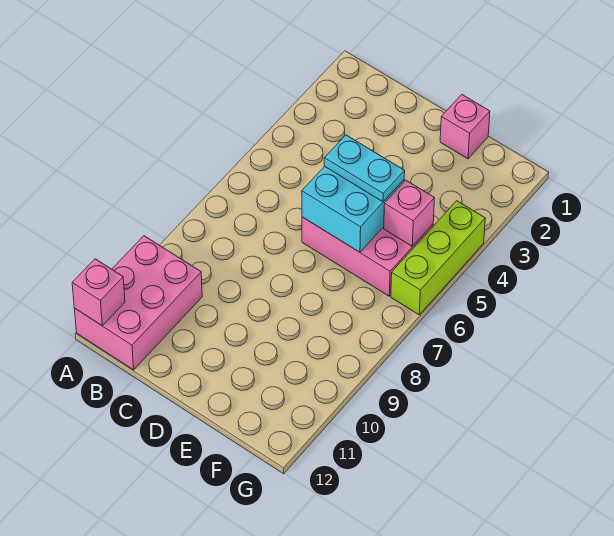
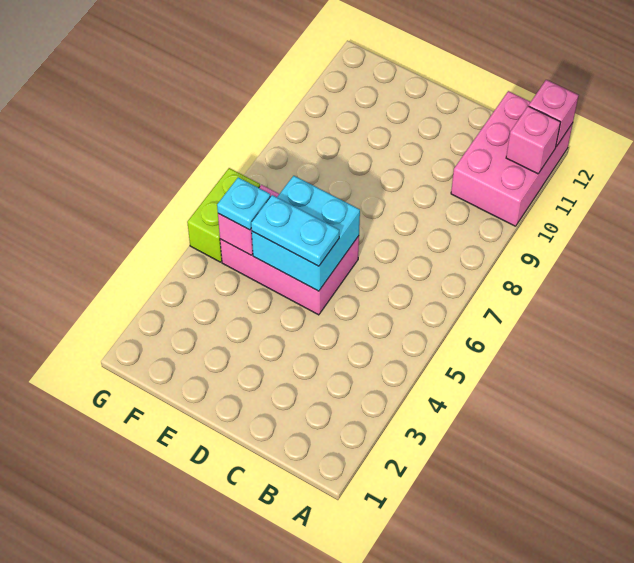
pink brick E1 level 1 -> pink brick A11 level 2
none -> cyan plate F5 level 3
lime brick G4:G6 level 1 -> lime brick G5:G6 level 1

